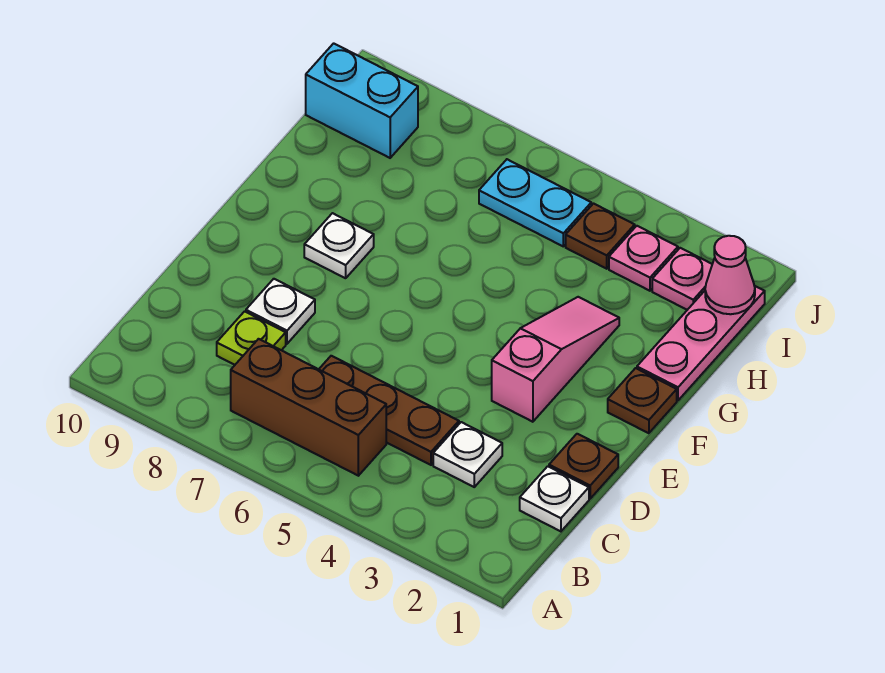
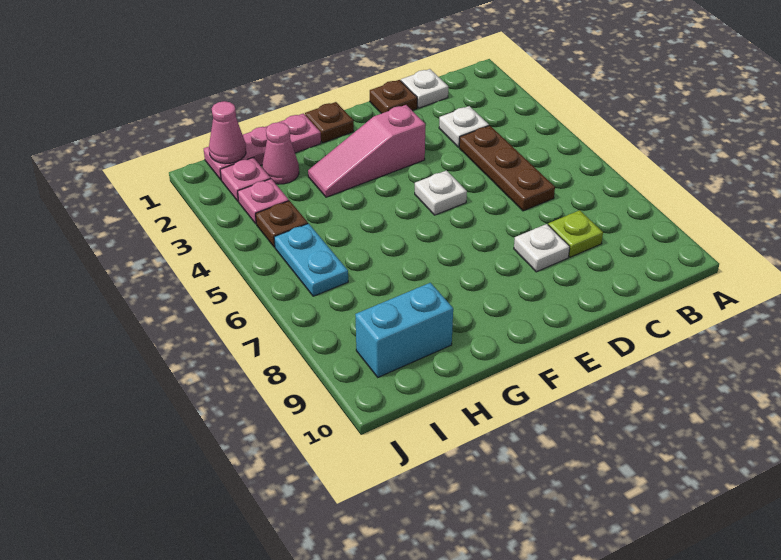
brown brick B5:B7 level 1 -> none
white plate F8 level 1 -> white plate E5 level 1
none -> pink cone H2 level 1
cyan brick I9:I10 level 1 -> cyan brick H9:I9 level 1

